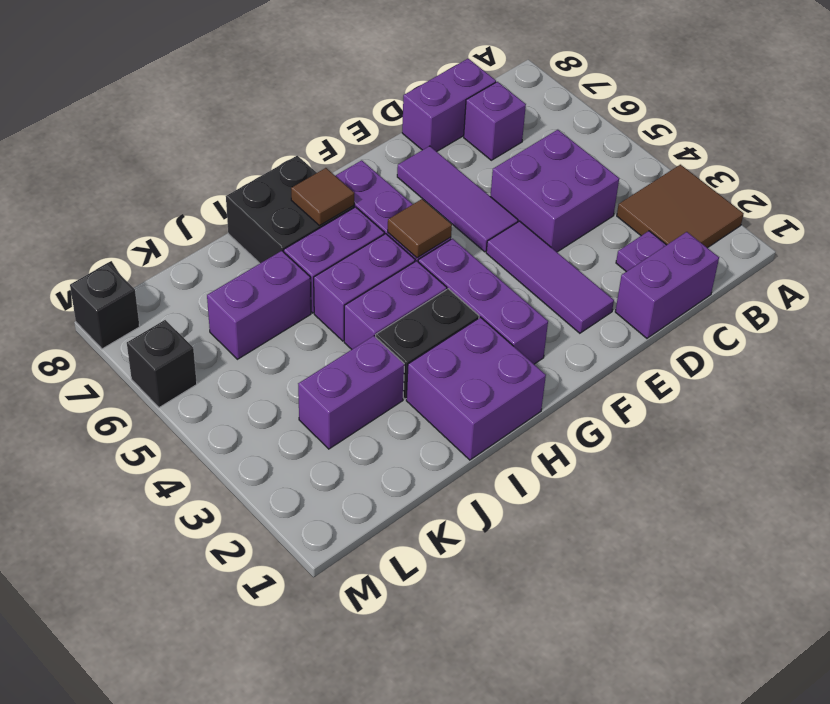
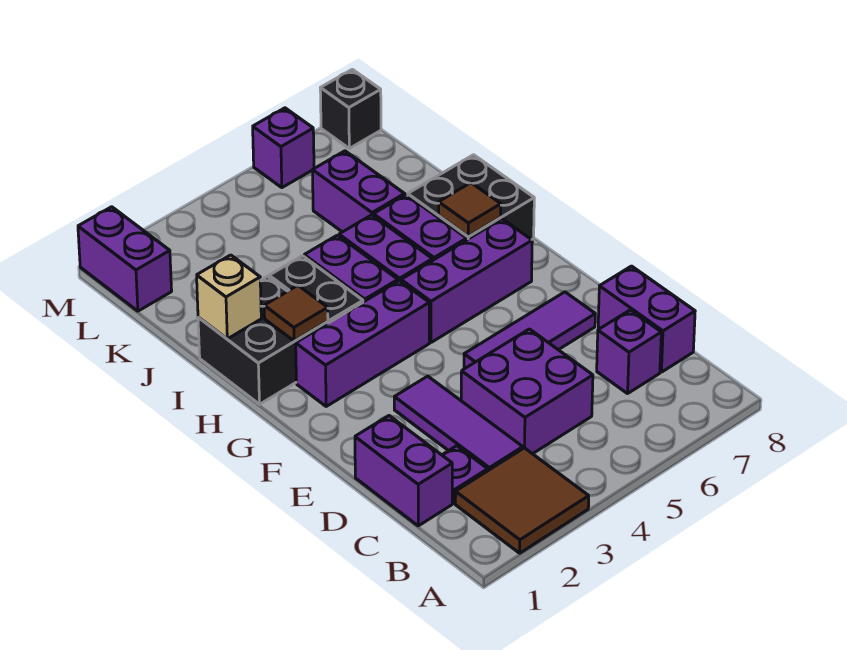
purple tile E2:E4 level 1 -> purple tile C3:E3 level 1
brown tile G5 level 2 -> brown tile H2 level 2
purple brick H1:I2 level 1 -> black brick H1:I2 level 1
none -> tan brick I1 level 2
purple brick J3:K3 level 1 -> purple brick L1:M1 level 1
black brick M6 level 1 -> purple brick M6 level 1

